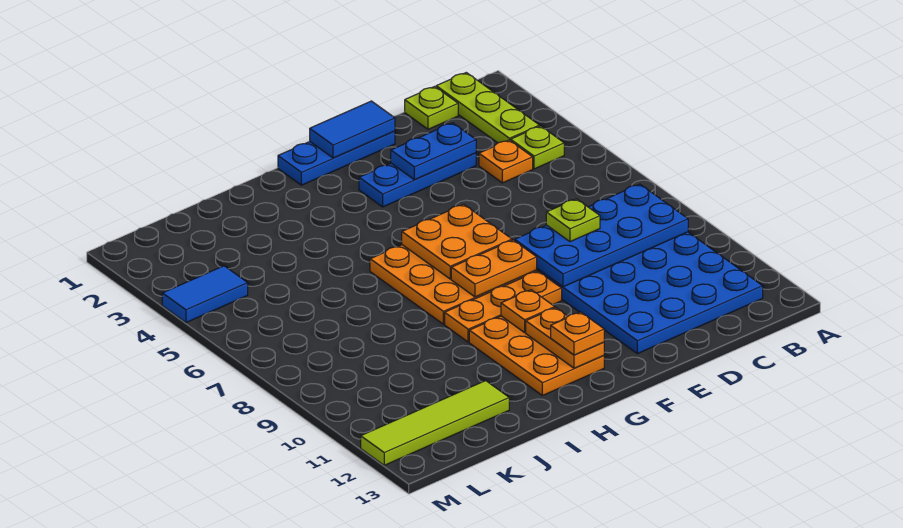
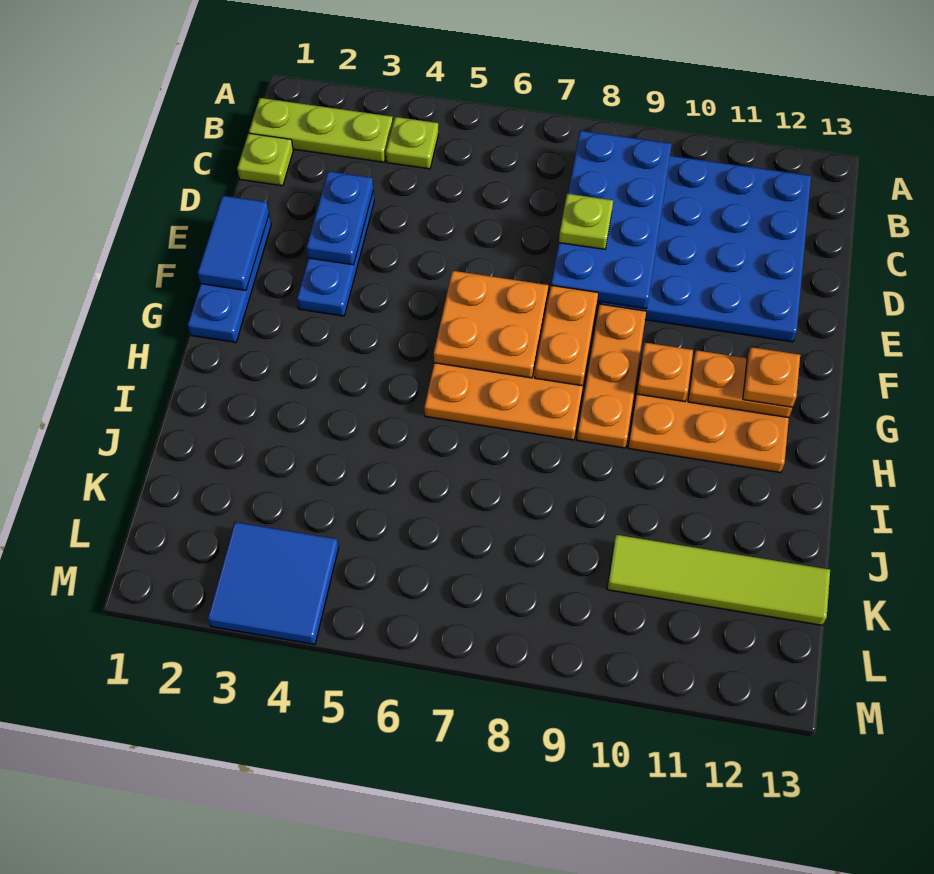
orange plate C4 level 1 -> none
lime tile J12:M12 level 1 -> lime tile K10:K13 level 1
blue tile L4:M4 level 1 -> blue tile L3:M4 level 1

